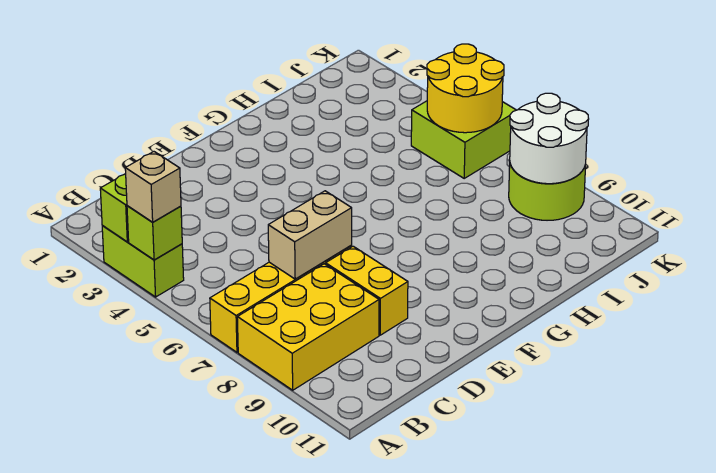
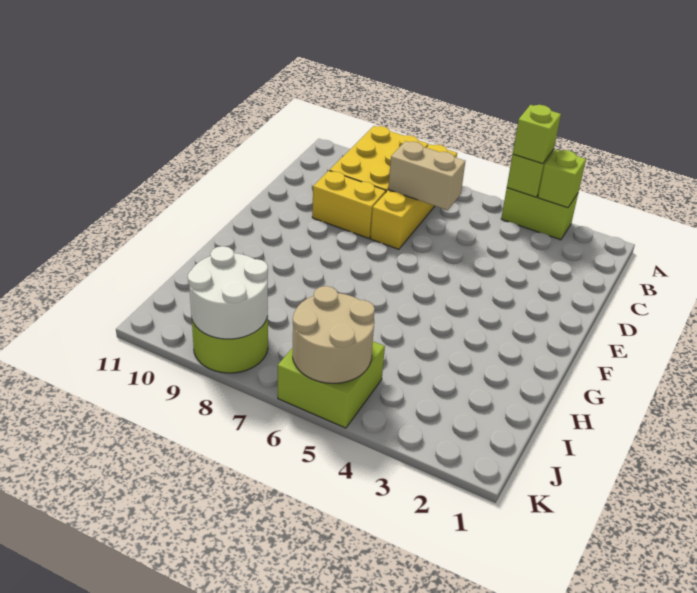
tan brick A4 level 3 -> lime brick A4 level 3
tan brick C7:D7 level 2 -> tan brick C6:C7 level 2
yellow round brick J5:K6 level 2 -> tan round brick J5:K6 level 2

